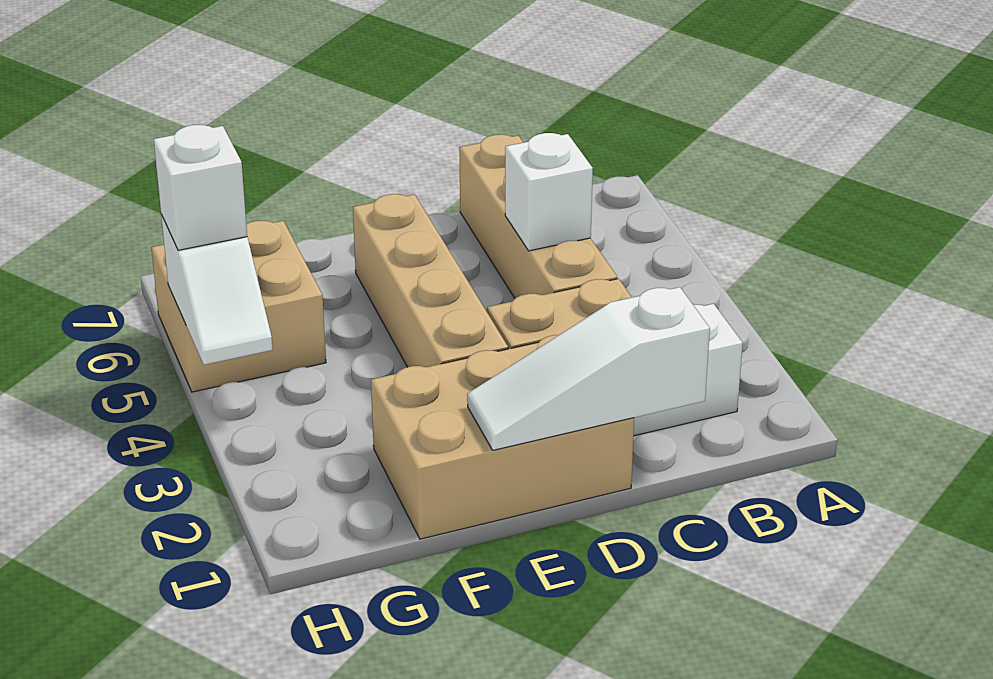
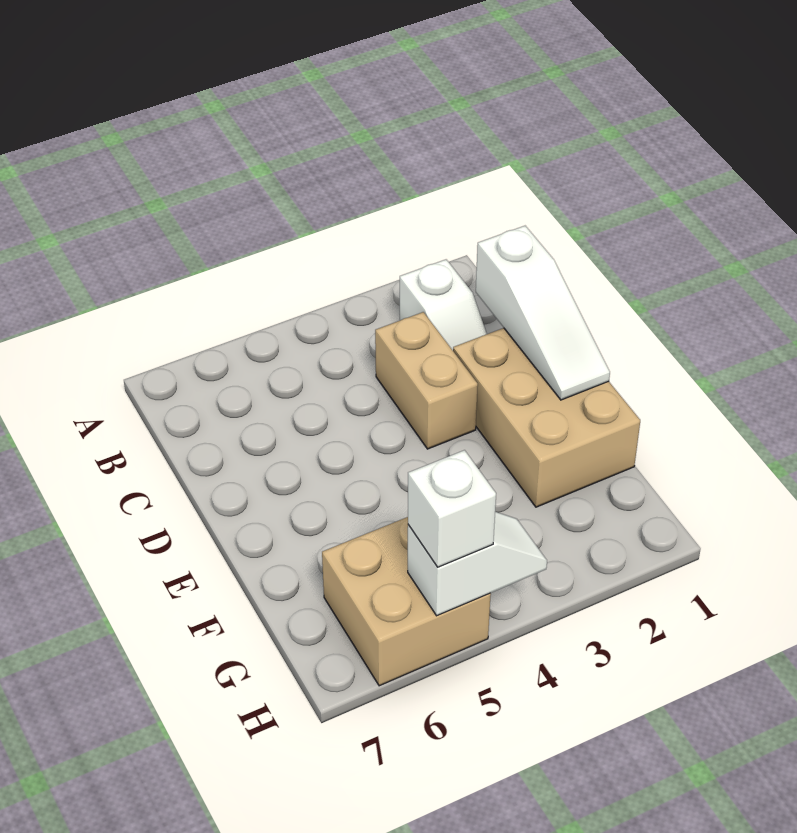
tan brick C4:C7 level 1 -> none
white brick C5 level 2 -> none
tan brick E3:E6 level 1 -> none

